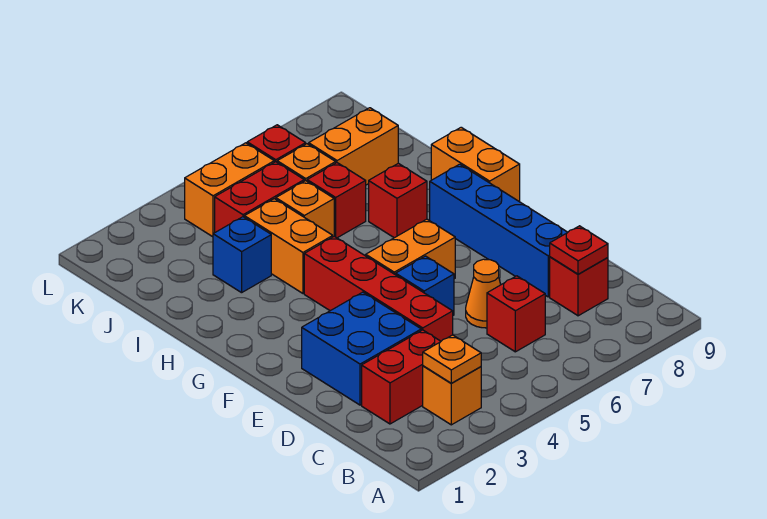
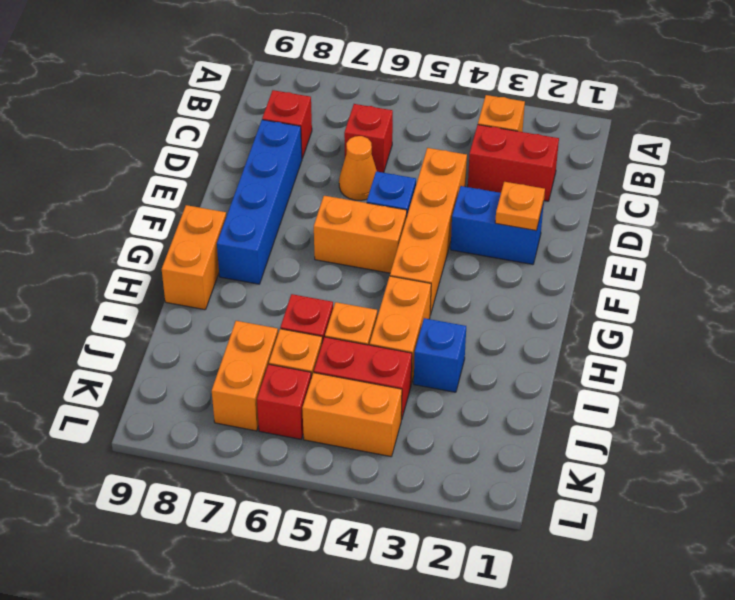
orange plate B3 level 2 -> orange plate E2 level 2
red plate C8 level 2 -> none
blue brick D2:E3 level 1 -> blue brick E2:E3 level 1
red brick D4:G4 level 1 -> orange brick D4:G4 level 1
red brick H7 level 1 -> none
orange brick J7:J8 level 1 -> orange brick J7:K7 level 1

